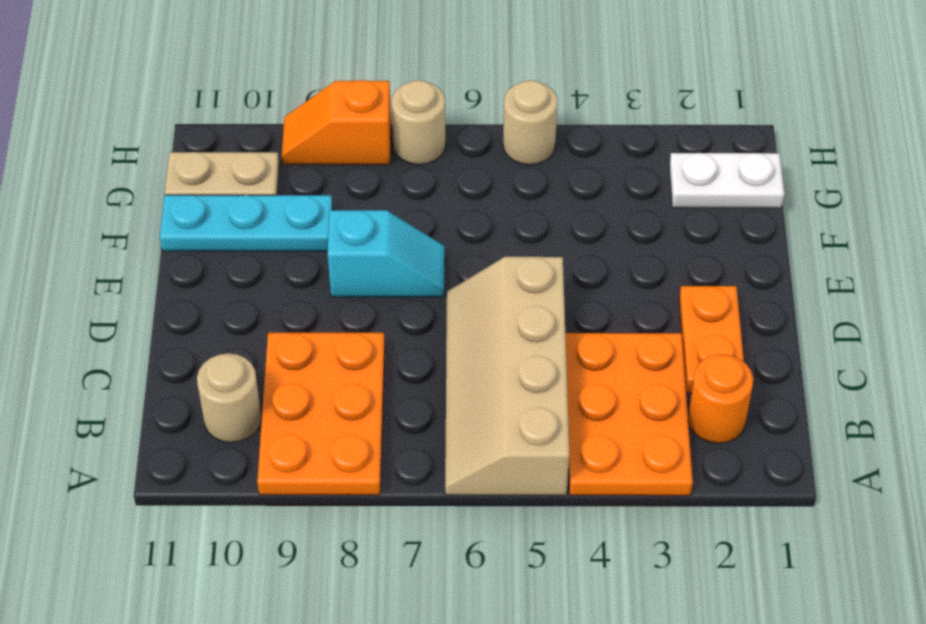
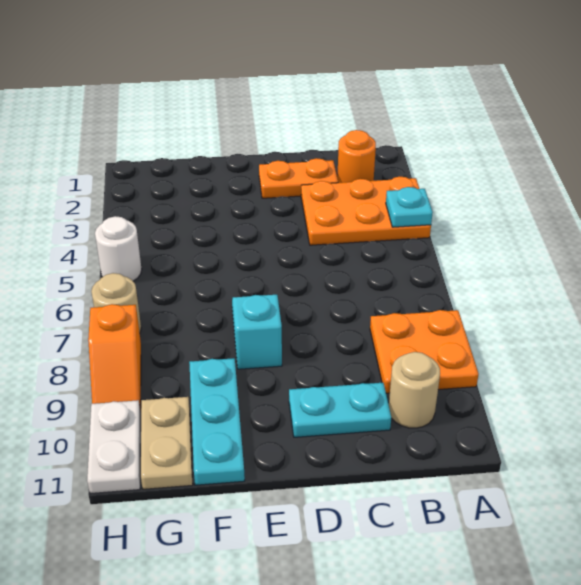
none -> cyan plate A4 level 2
tan slope A5:D6 level 1 top 5 -> none
orange plate A8:C9 level 1 -> orange plate A8:B9 level 1
none -> cyan plate C10:D10 level 1
white plate G1:G2 level 1 -> white plate H10:H11 level 1
tan round brick H5 level 1 -> white round brick H5 level 1

